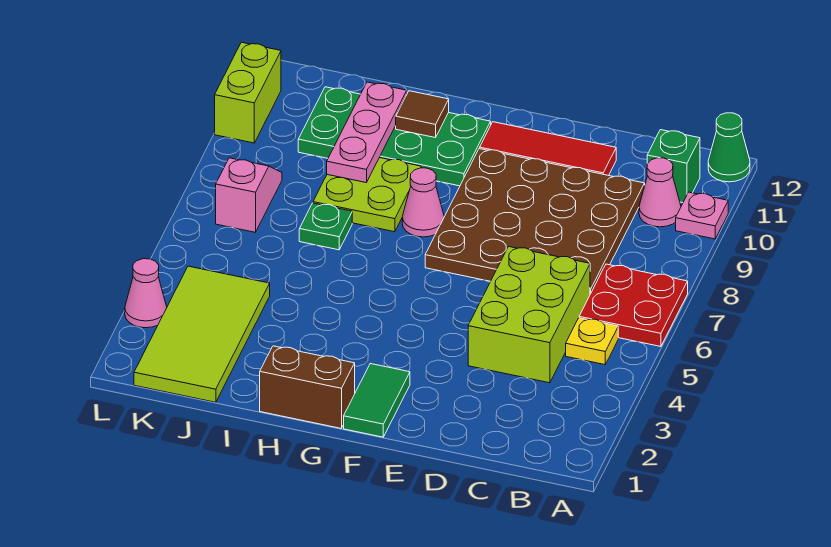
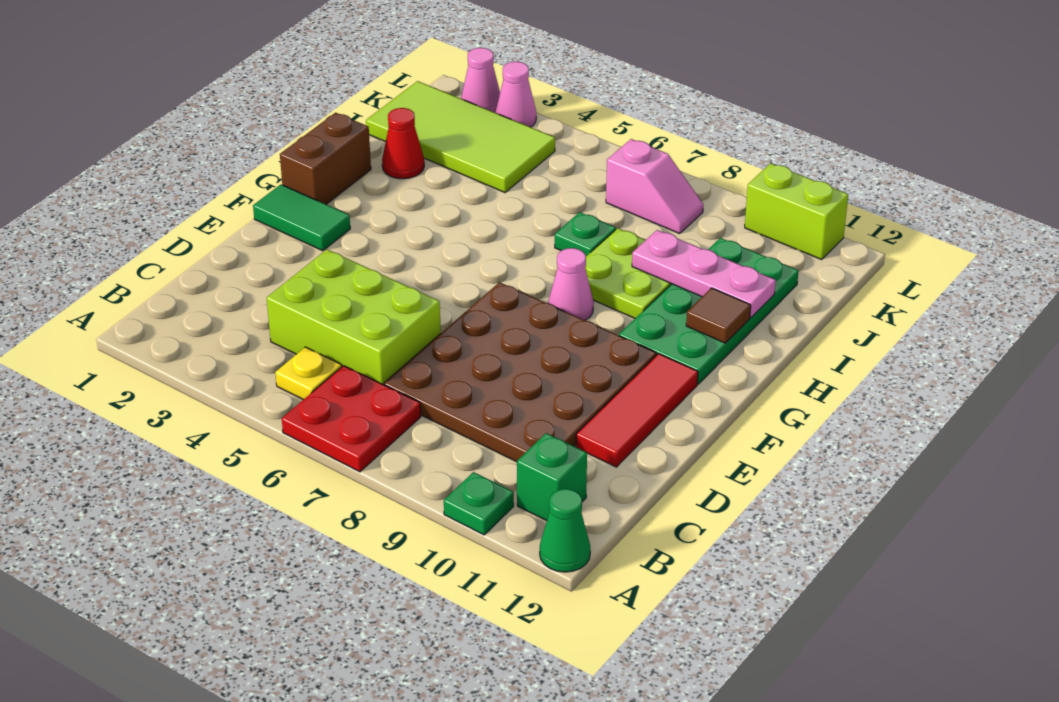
pink plate A10 level 1 -> green plate A10 level 1
pink cone B10 level 1 -> pink cone L2 level 1
none -> red cone I2 level 1

